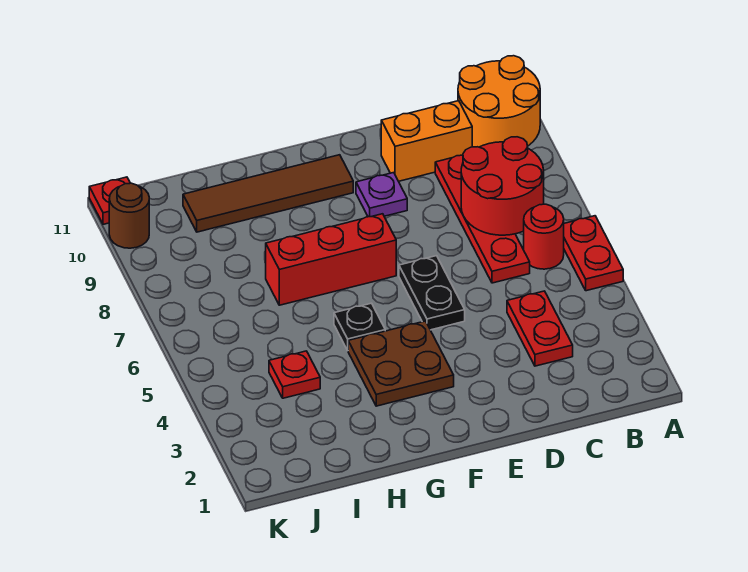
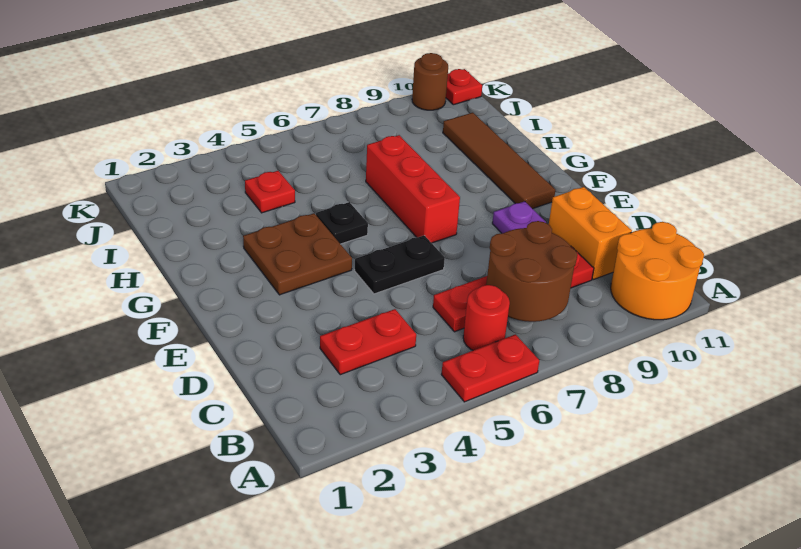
red round brick B7:C8 level 2 -> brown round brick B7:C8 level 2

